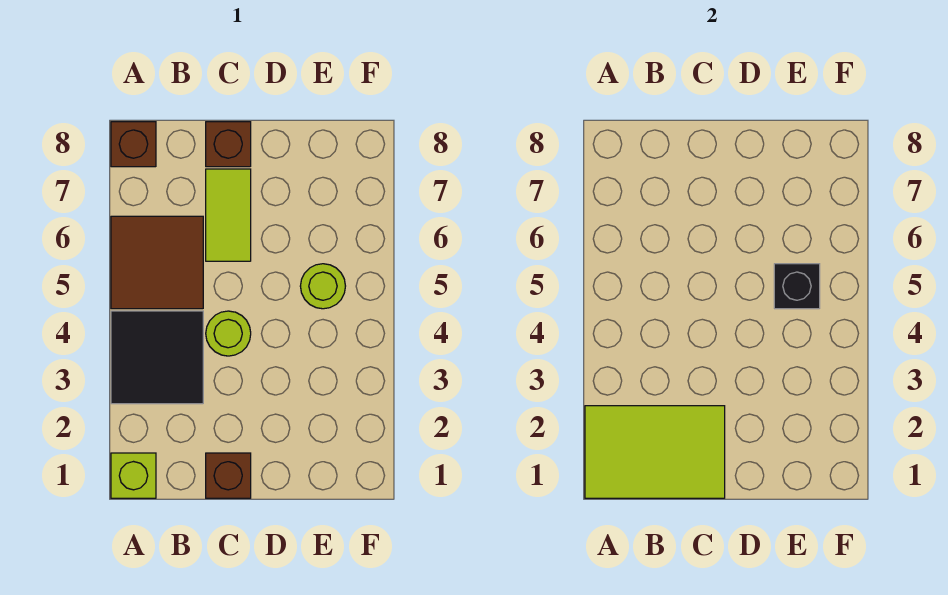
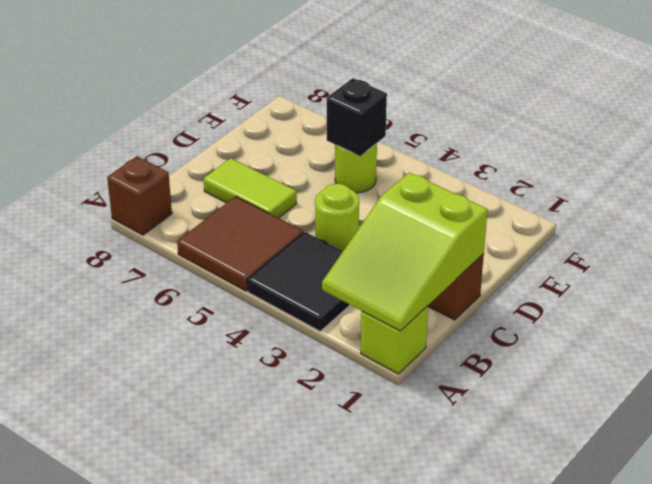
lime tile A1:C2 level 2 -> lime slope A1:C2 level 2 top C
brown brick C8 level 1 -> none

